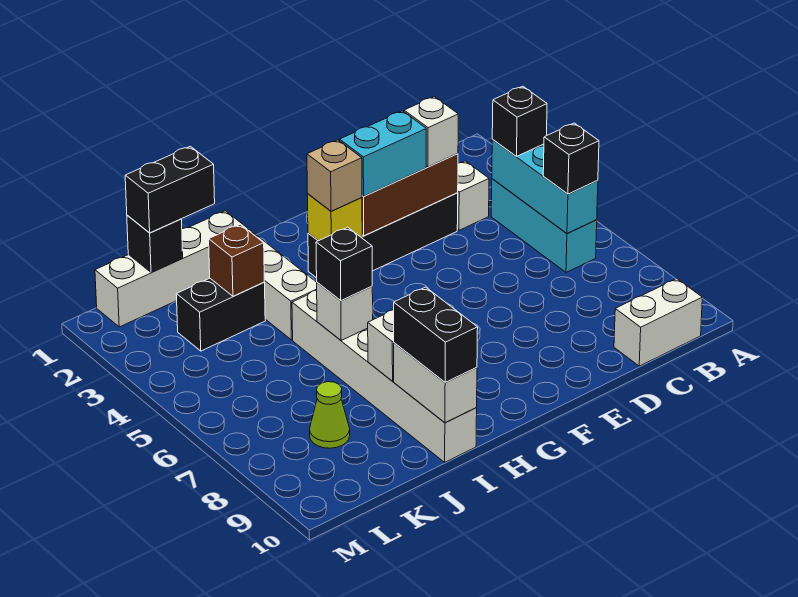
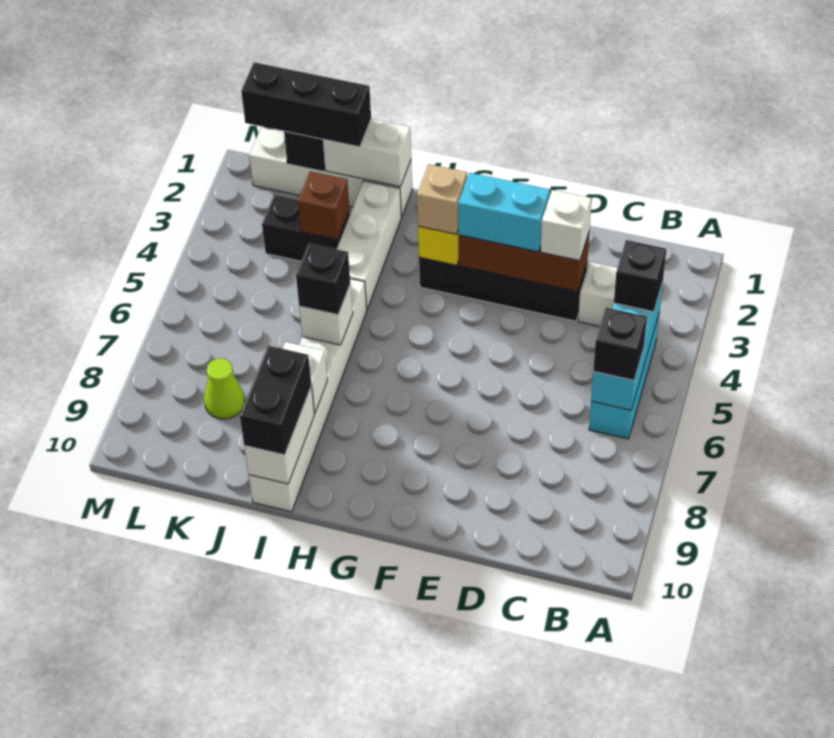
white brick B10:C10 level 1 -> white brick I1:J1 level 2
black brick J1:K1 level 3 -> black brick J1:L1 level 3

